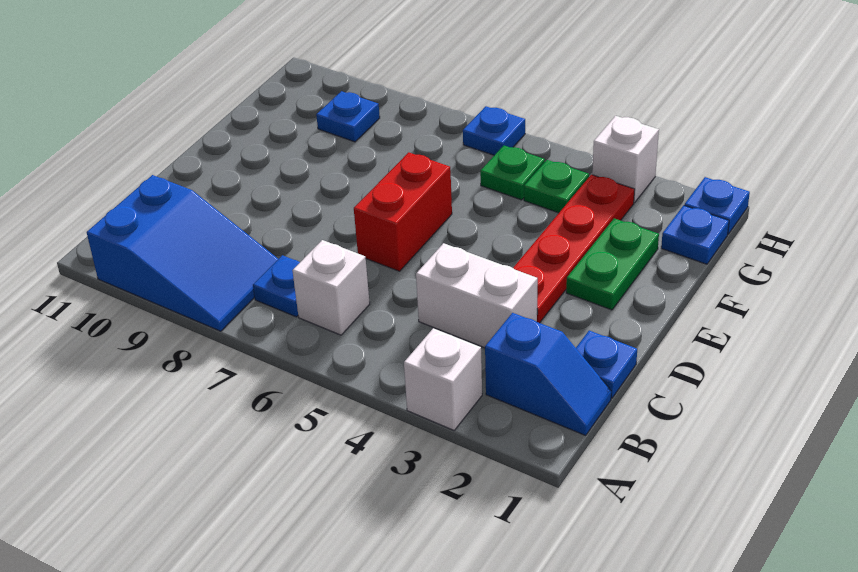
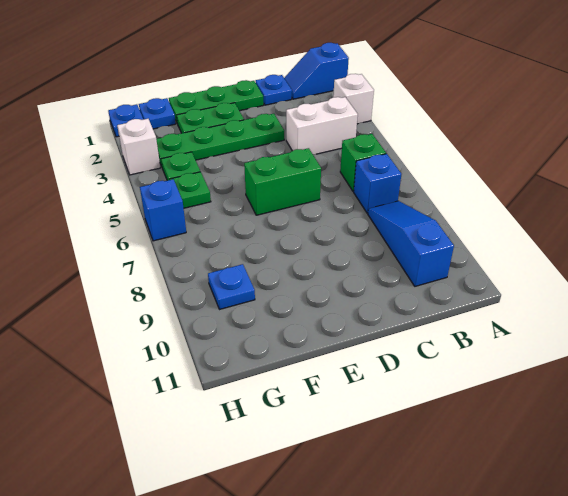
blue slope A8:B10 level 1 top 10 -> blue slope B8:B10 level 1 top 10
blue slope B1:B2 level 1 top 2 -> blue slope A1:B1 level 1 top A
white brick B6 level 1 -> green brick B6 level 1
blue plate B7 level 1 -> blue brick B7 level 1
white brick C3:C4 level 1 -> white brick B4:C4 level 1
none -> green plate D1:F1 level 1
red plate D3:G3 level 1 -> green plate D3:G3 level 1
red brick D6:E6 level 1 -> green brick D6:E6 level 1
blue plate H6 level 1 -> blue brick H6 level 1

